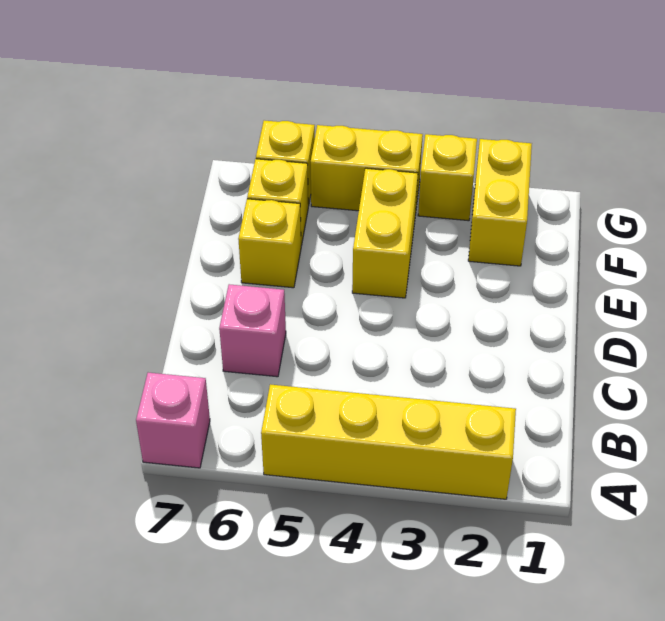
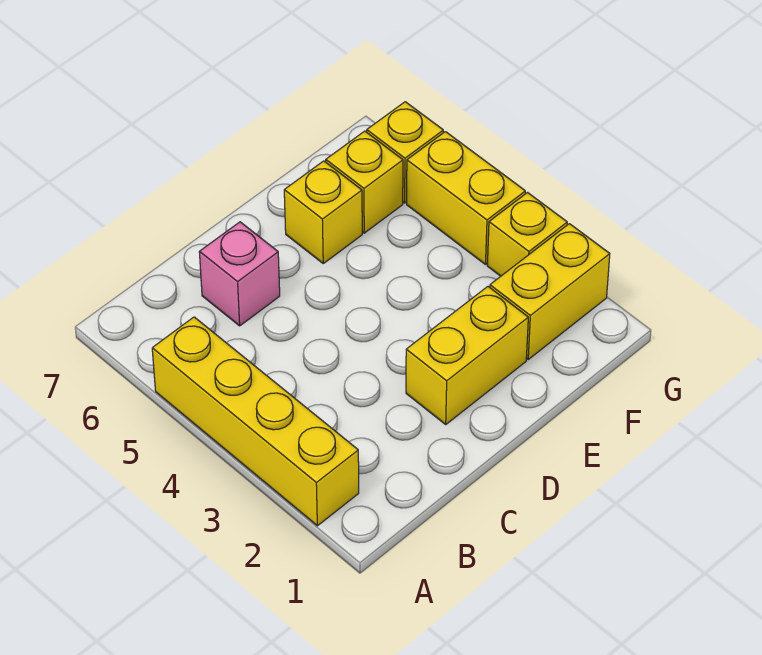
pink brick A7 level 1 -> none
yellow brick E4:F4 level 1 -> yellow brick D2:E2 level 1

